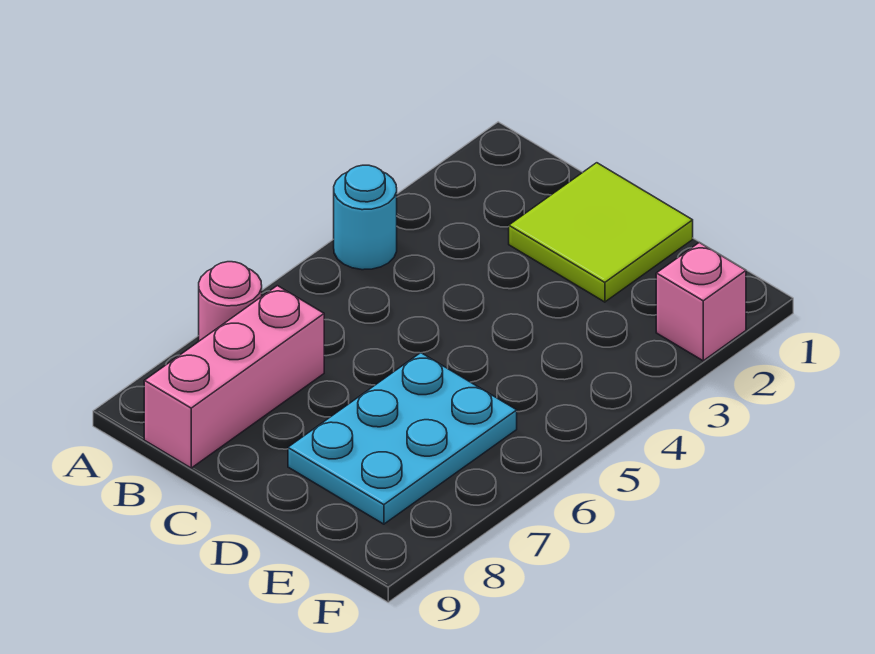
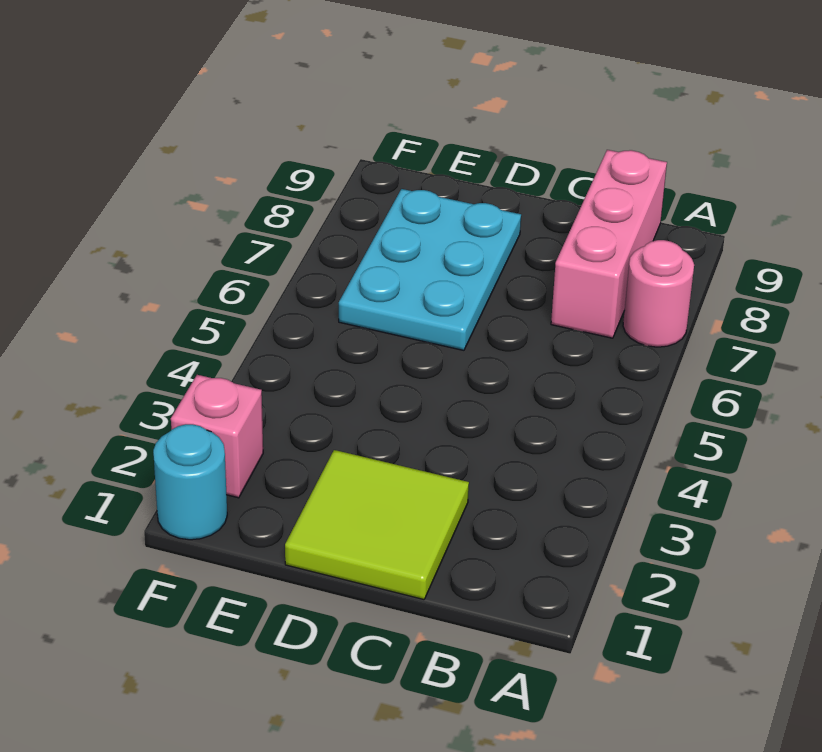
cyan round brick A4 level 1 -> cyan round brick F1 level 1

